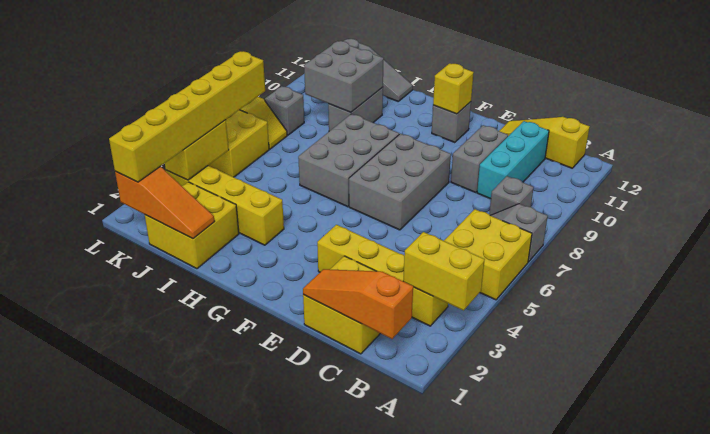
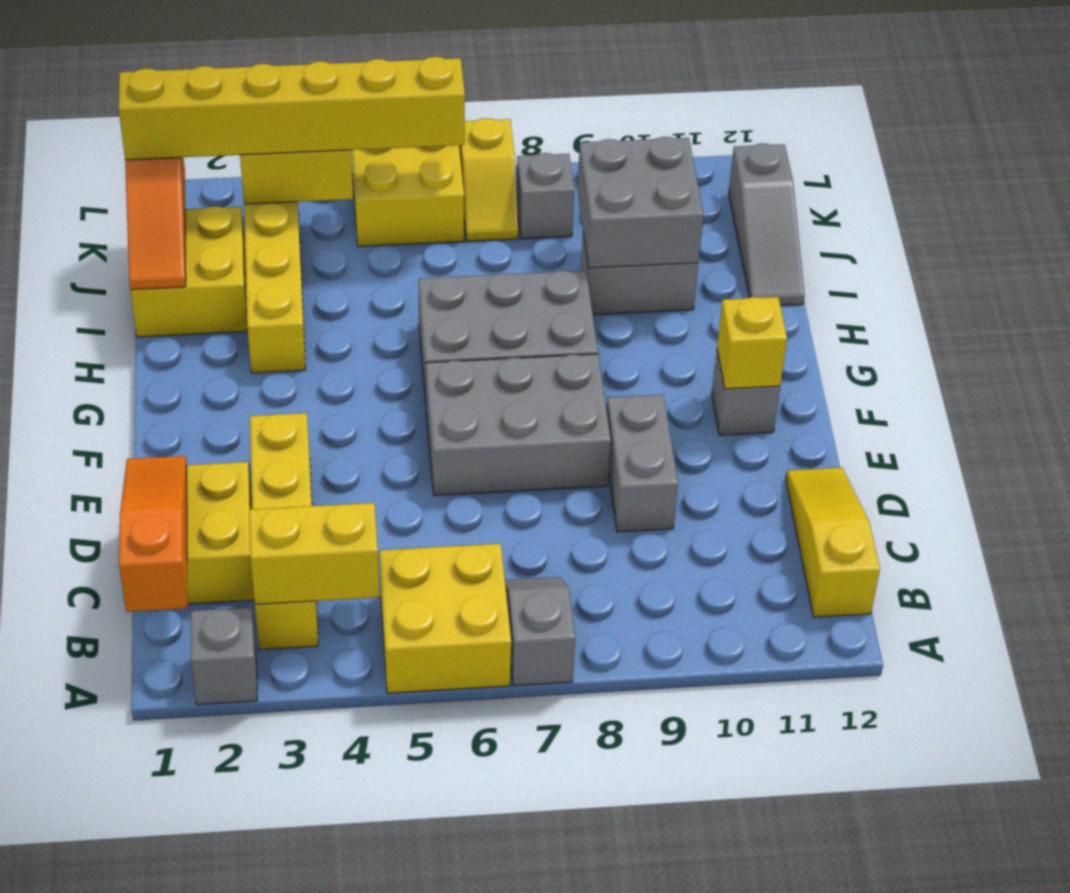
yellow brick A3:B3 level 2 -> yellow brick B3:B4 level 2
grey brick B8 level 1 -> grey brick A2 level 1
cyan brick C9:C11 level 1 -> none
grey brick D9:D10 level 1 -> grey brick D9:E9 level 1

